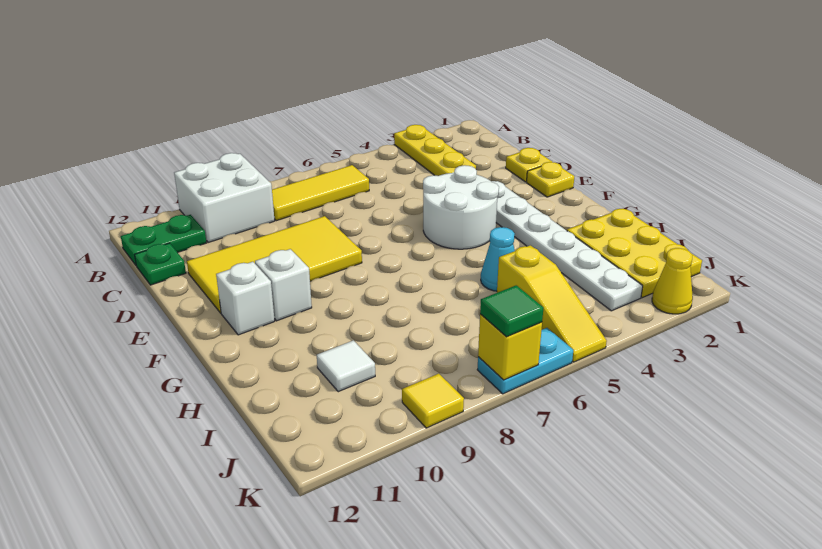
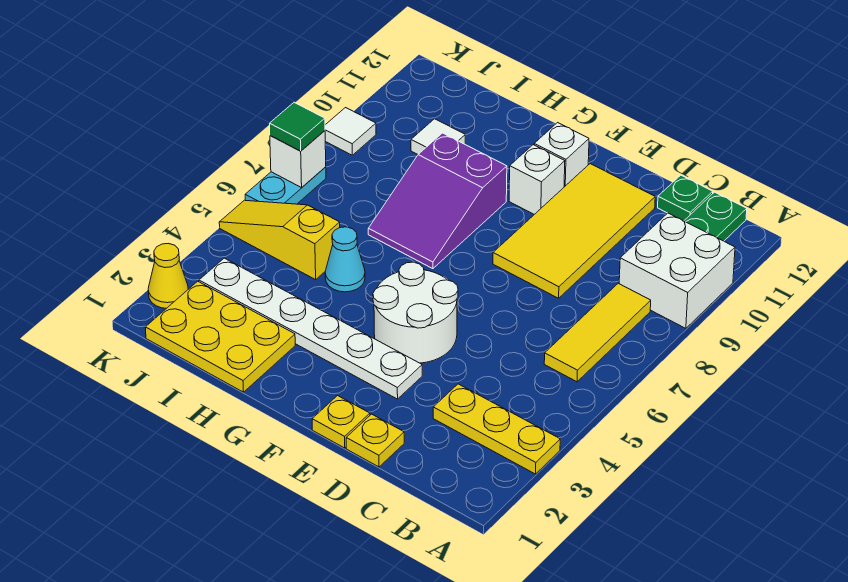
none -> purple slope G7:H9 level 1 top 9
yellow brick K7 level 2 -> white brick K7 level 2
yellow tile K9 level 1 -> white tile K9 level 1

